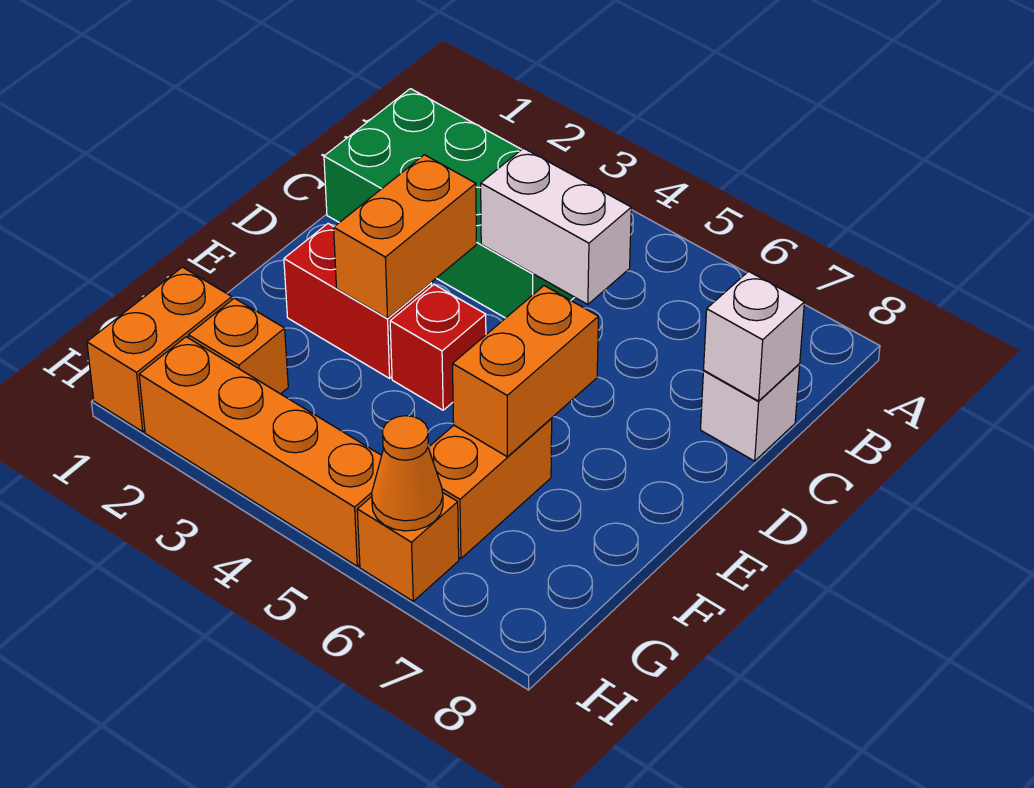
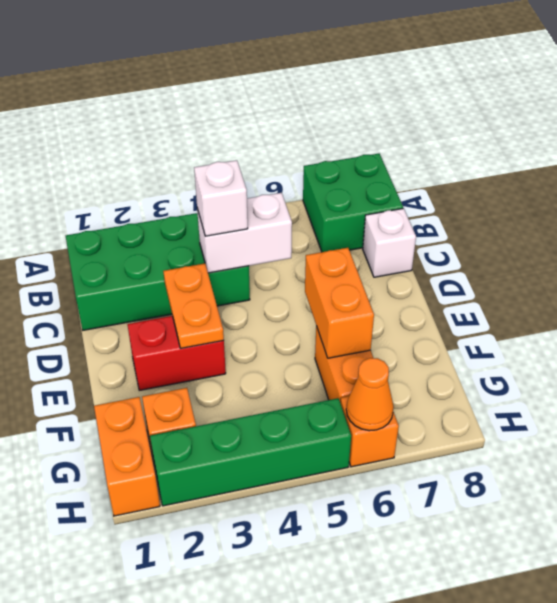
none -> green brick A7:B8 level 1
white brick C8 level 2 -> white brick C4 level 3
orange brick D3:E3 level 2 -> orange plate D3:E3 level 2
red brick E4 level 1 -> none
orange brick H2:H5 level 1 -> green brick H2:H5 level 1

